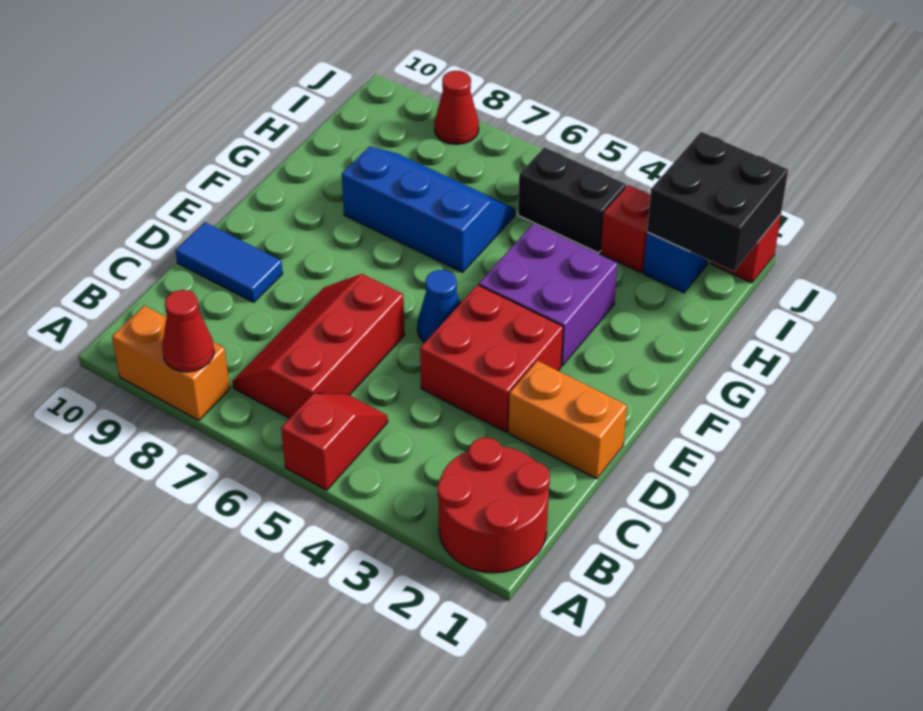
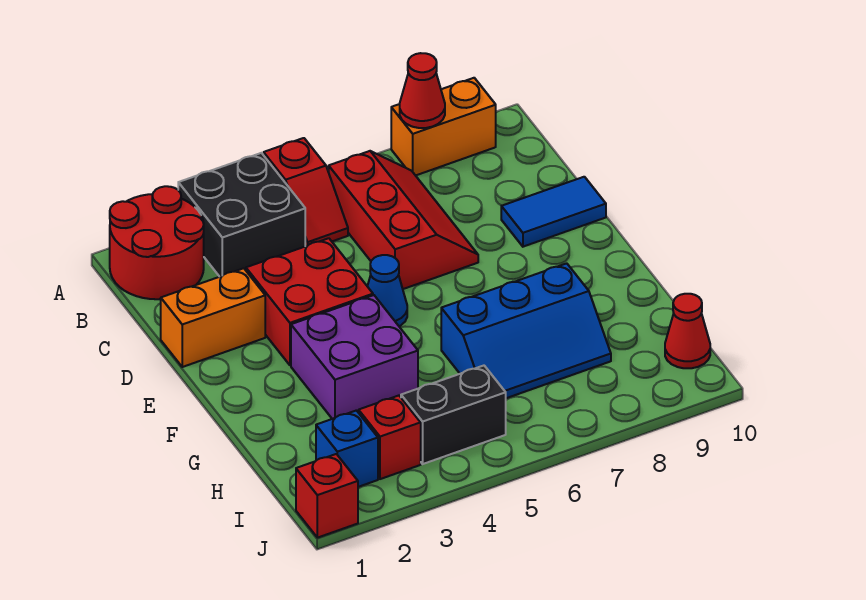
black brick I1:J2 level 2 -> black brick A3:B4 level 1
red cone J8 level 1 -> red cone I10 level 1

